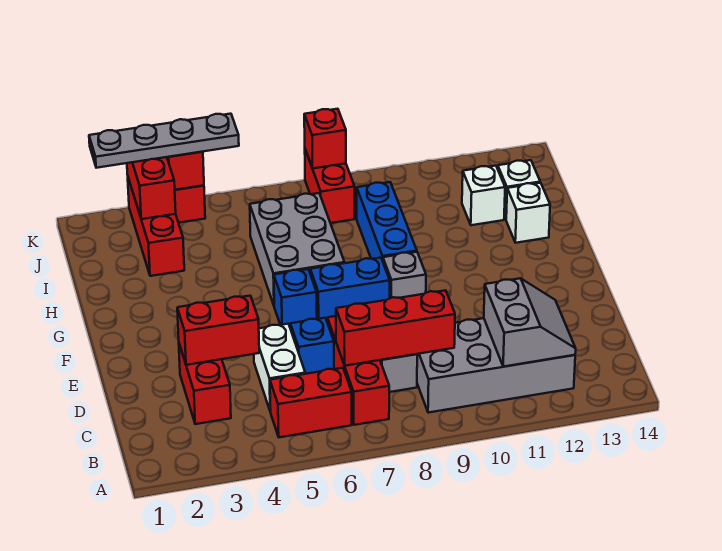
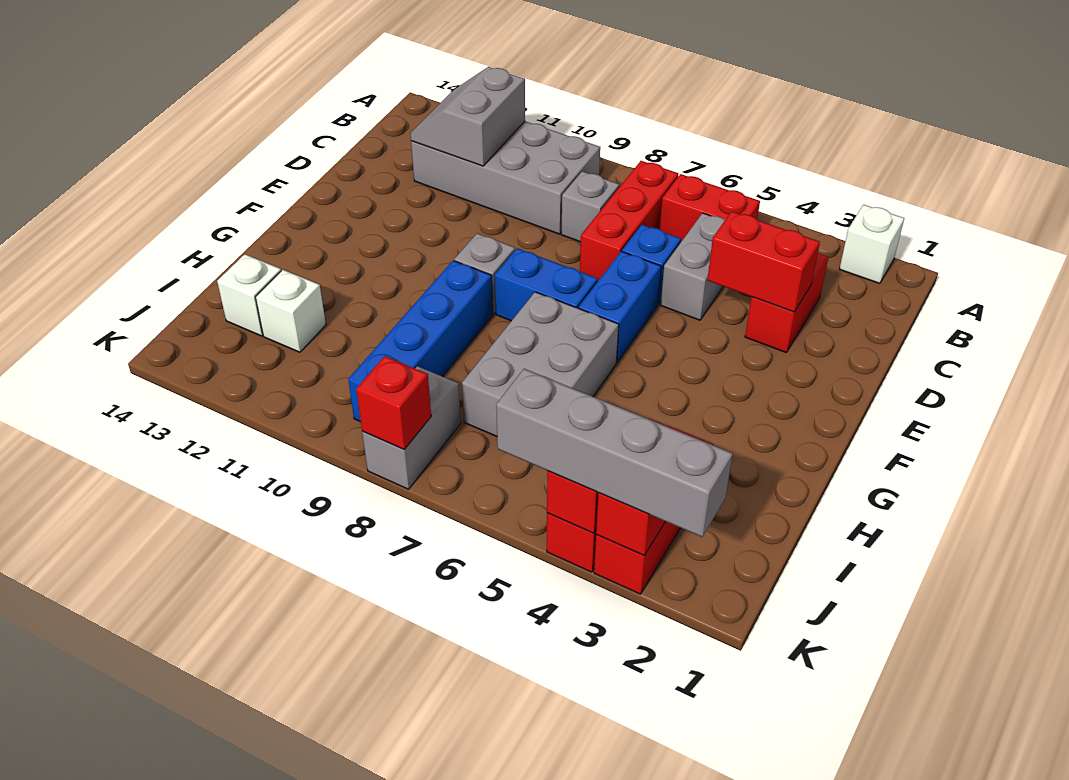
white brick C5:D5 level 1 -> grey brick C5:D5 level 1
red brick C7:C9 level 2 -> none
blue brick F6 level 1 -> blue brick E6:F6 level 1
blue brick G9:I9 level 1 -> blue brick G9:J9 level 1
white brick H13 level 1 -> white brick A2 level 1
red brick J8:K8 level 1 -> grey brick J8:K8 level 1
grey plate K2:K5 level 3 -> grey brick K2:K5 level 3

